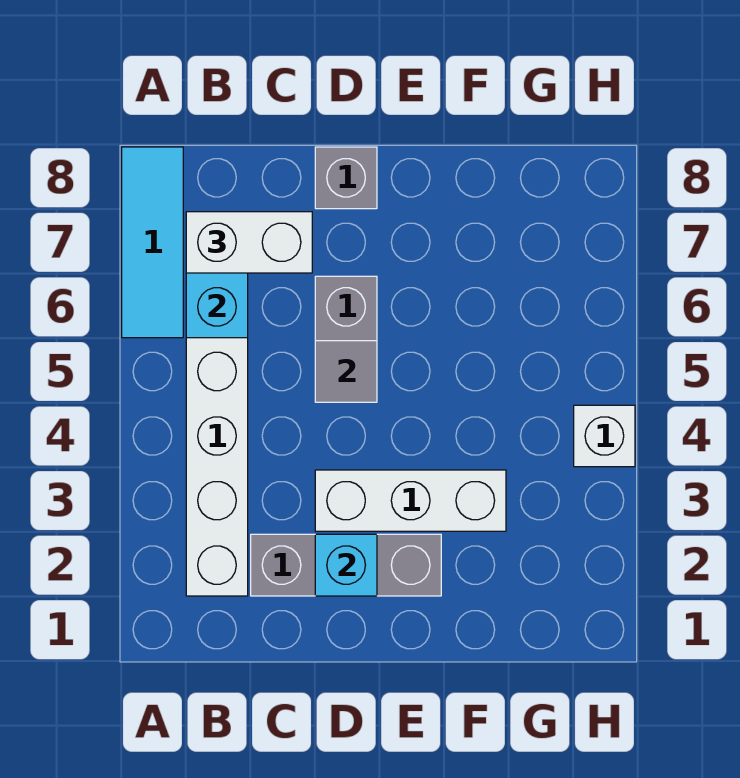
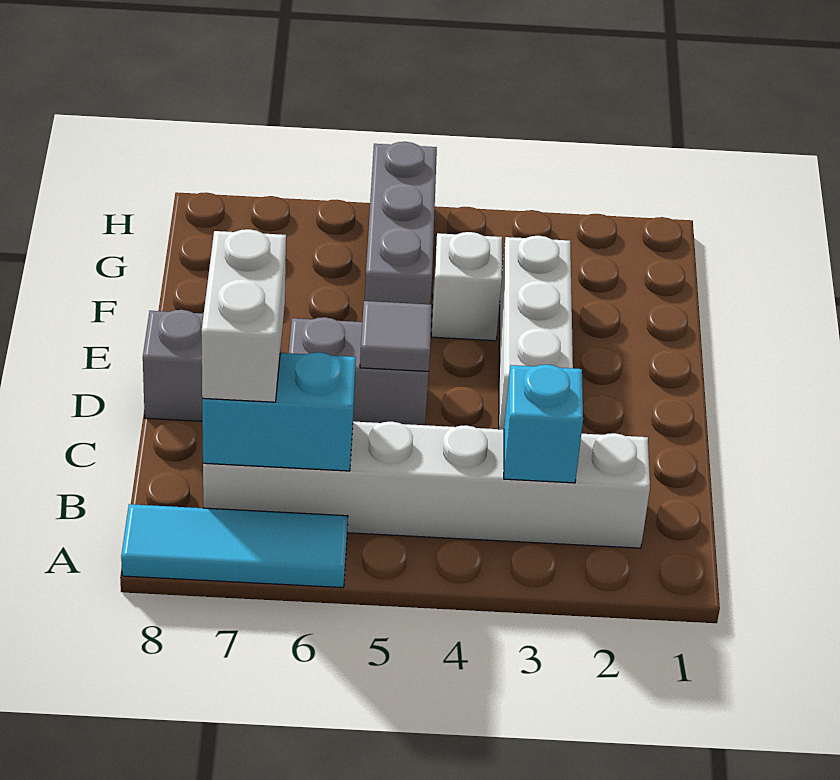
grey brick C2:E2 level 1 -> grey brick F5:H5 level 1
cyan brick D2 level 2 -> cyan brick B3 level 2
white brick H4 level 1 -> white brick F4 level 1

